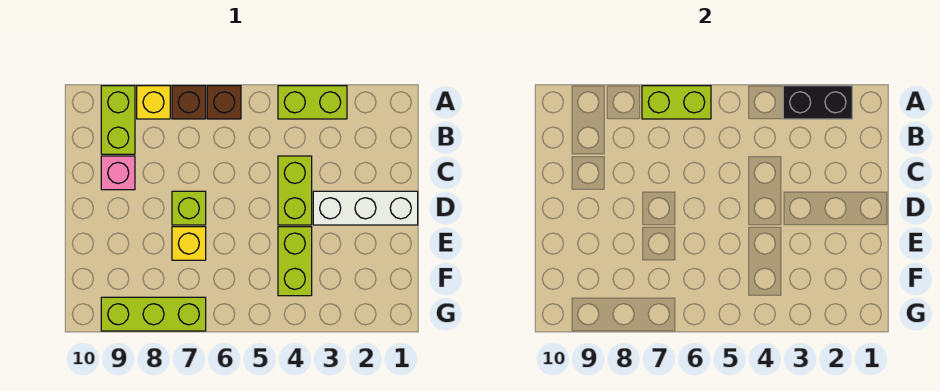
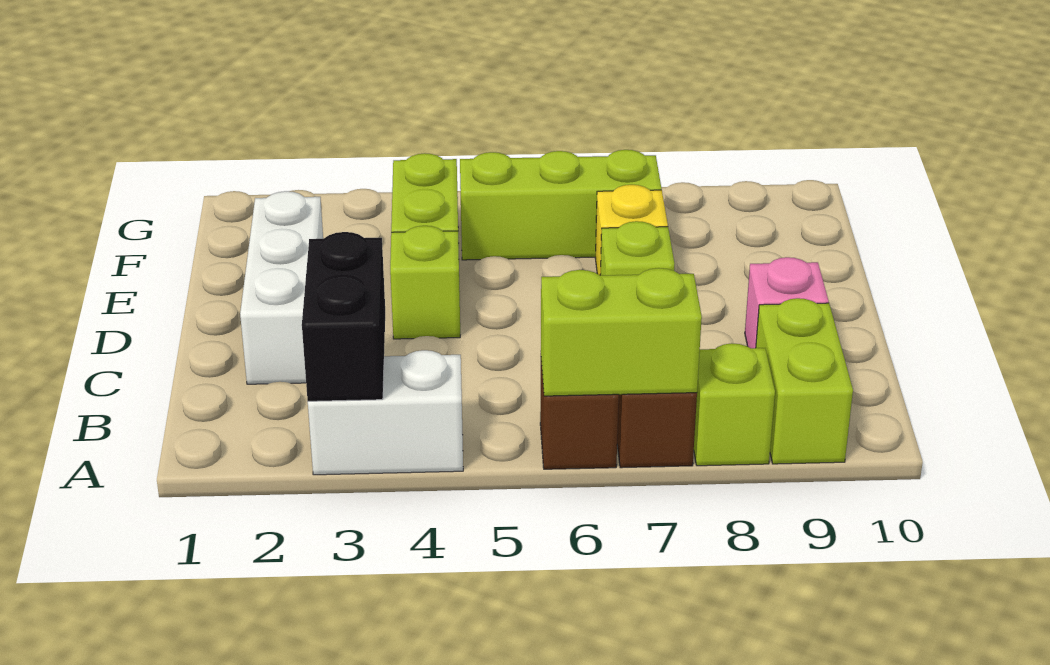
black brick A2:A3 level 2 -> black brick A3:B3 level 2
lime brick A3:A4 level 1 -> white brick A3:A4 level 1
yellow brick A8 level 1 -> lime brick A8 level 1
lime brick C4:D4 level 1 -> lime brick D4 level 1
white brick D1:D3 level 1 -> white brick C2:E2 level 1
lime brick G7:G9 level 1 -> lime brick F5:F7 level 1

